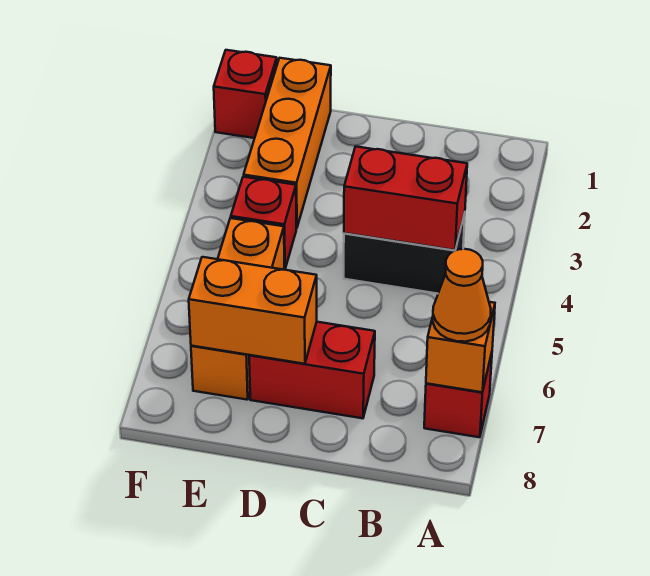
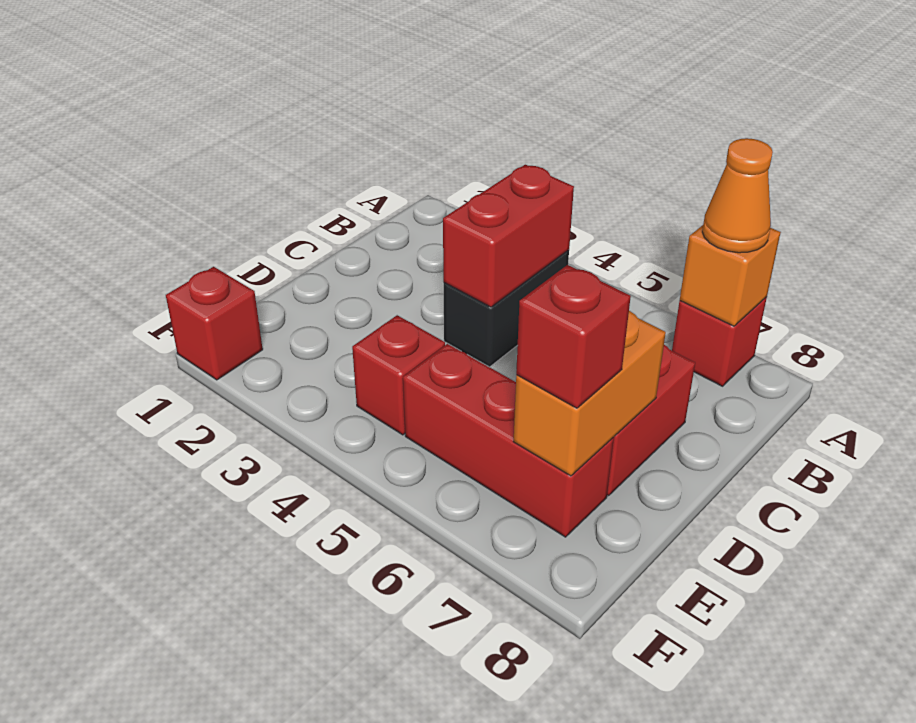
orange brick E1:E3 level 1 -> none
orange brick E5:E7 level 1 -> red brick E5:E7 level 1
none -> red brick E7 level 3

